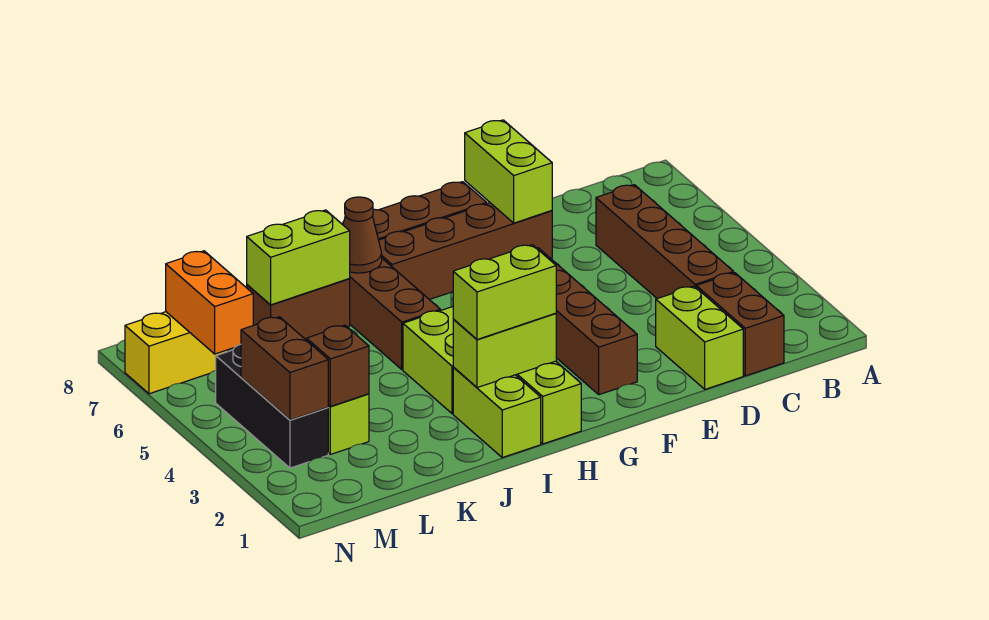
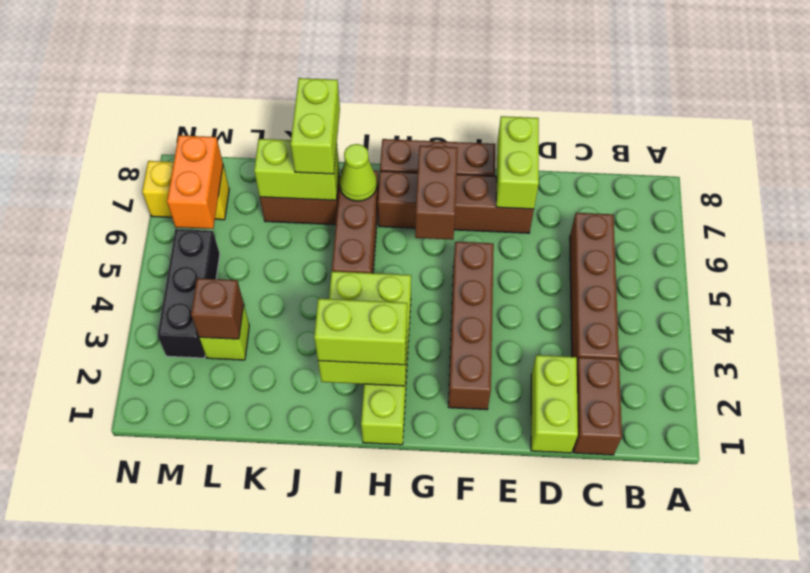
lime brick I1:I2 level 1 -> lime brick J7:J8 level 3
brown cone I7 level 2 -> lime cone I7 level 2
brown brick M3:M4 level 2 -> brown brick G6:G7 level 2

